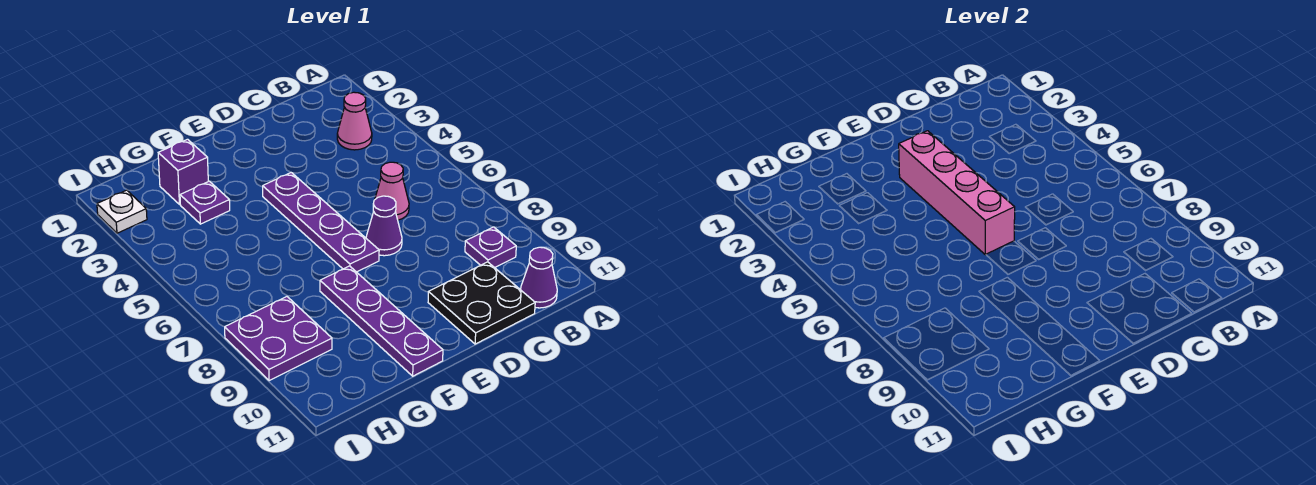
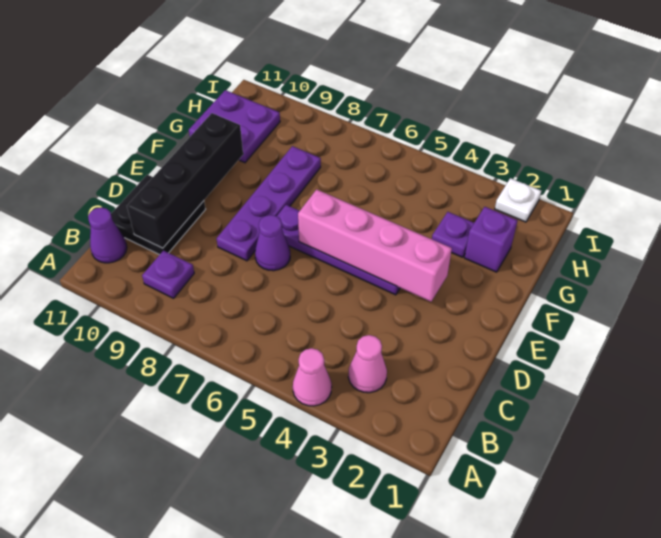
pink cone C6 level 1 -> pink cone A4 level 1
none -> black brick C10:F10 level 2
purple plate F8:F11 level 1 -> purple plate D8:G8 level 1
purple plate H8:I9 level 1 -> purple plate G10:H11 level 1

